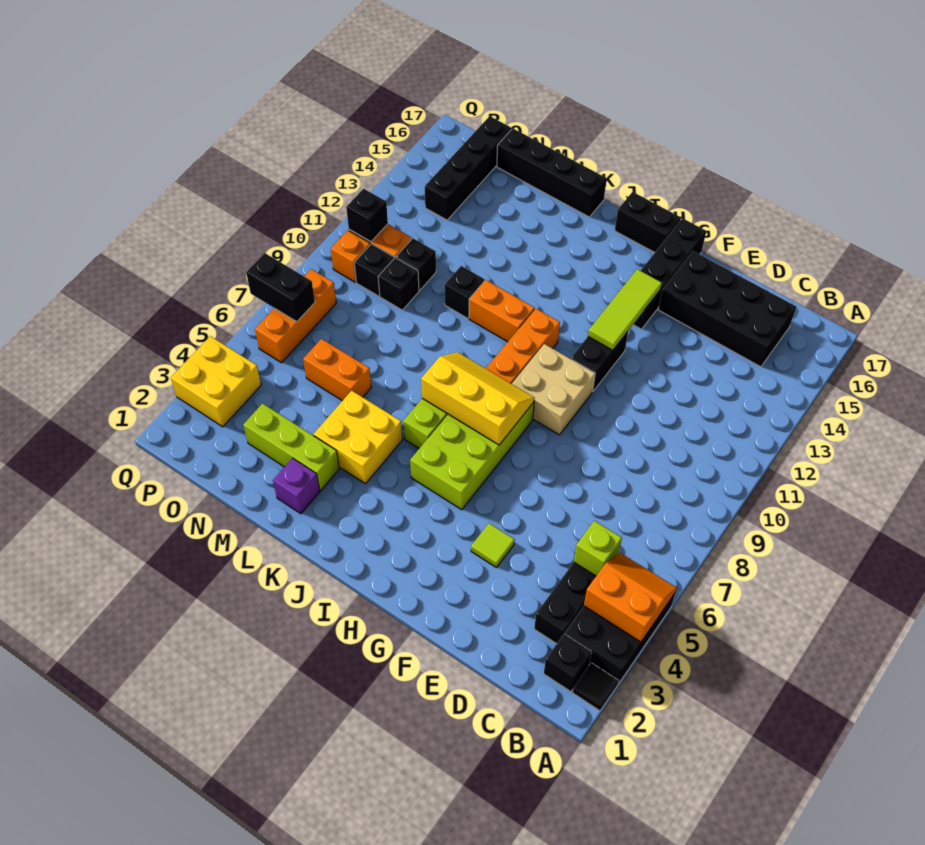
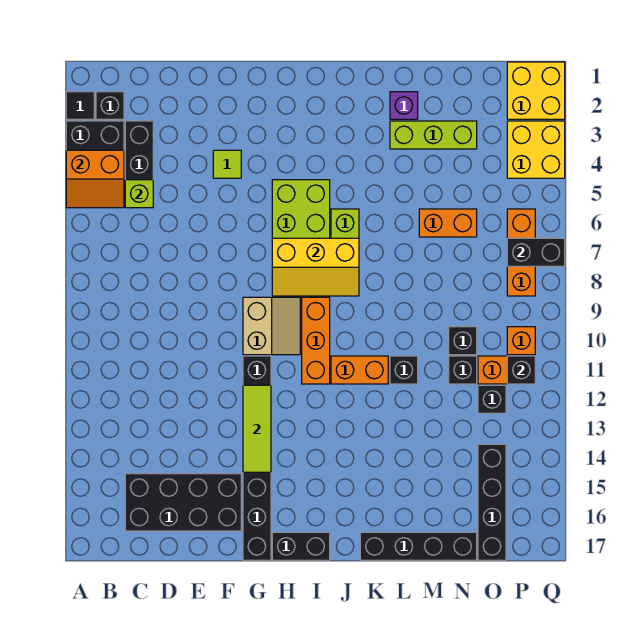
tan brick G9:H10 level 1 -> tan slope G9:H10 level 1 top G
yellow brick K4:L5 level 1 -> yellow brick P1:Q2 level 1
black brick O10 level 1 -> black brick O12 level 1

